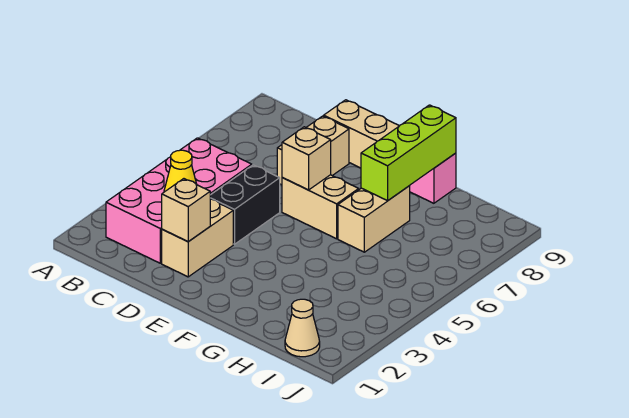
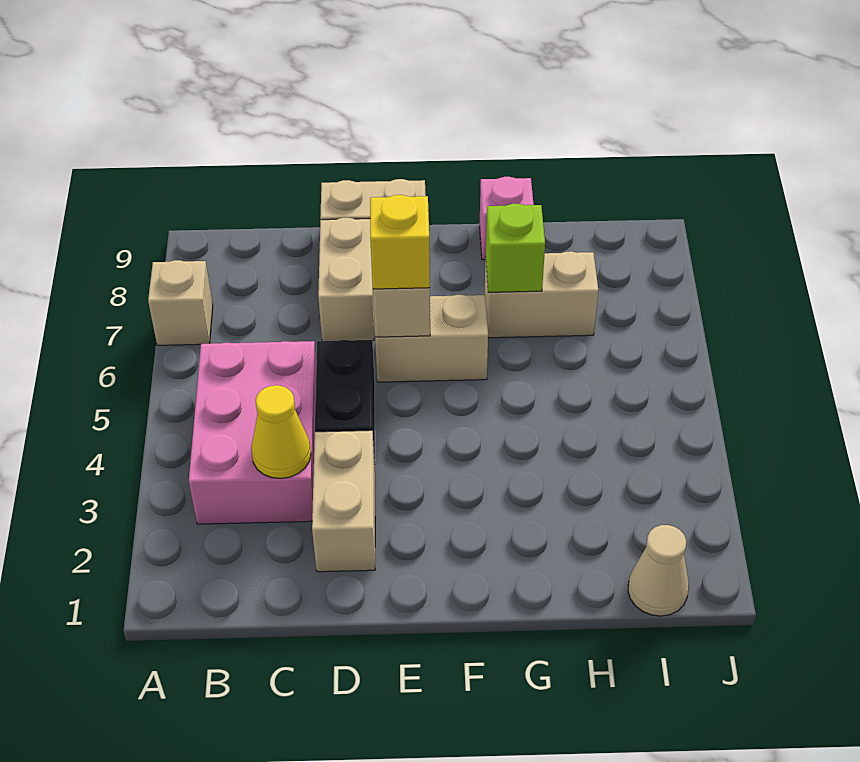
pink brick B2:C5 level 1 -> pink brick B3:C5 level 1
tan brick D2 level 2 -> tan brick A7 level 1
none -> yellow brick E6 level 3
tan brick G6:G7 level 1 -> tan brick G7:H7 level 1
lime brick G7:G9 level 2 -> lime brick G7 level 2

